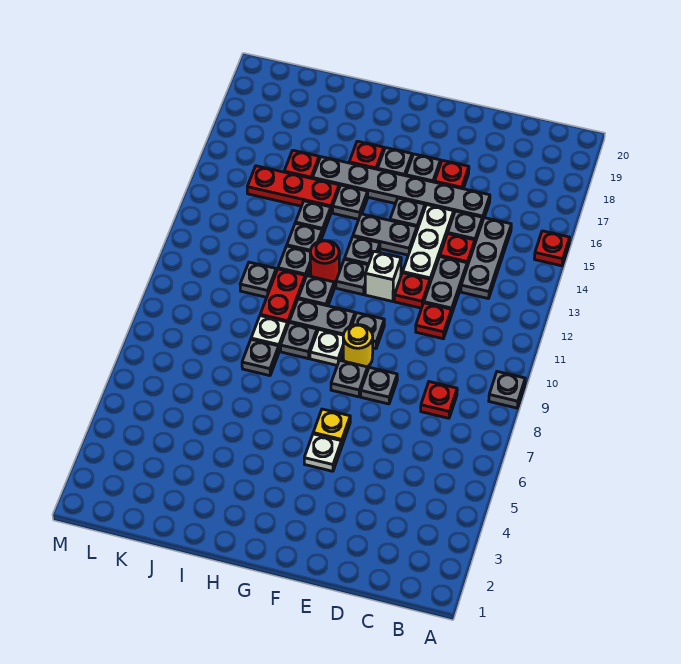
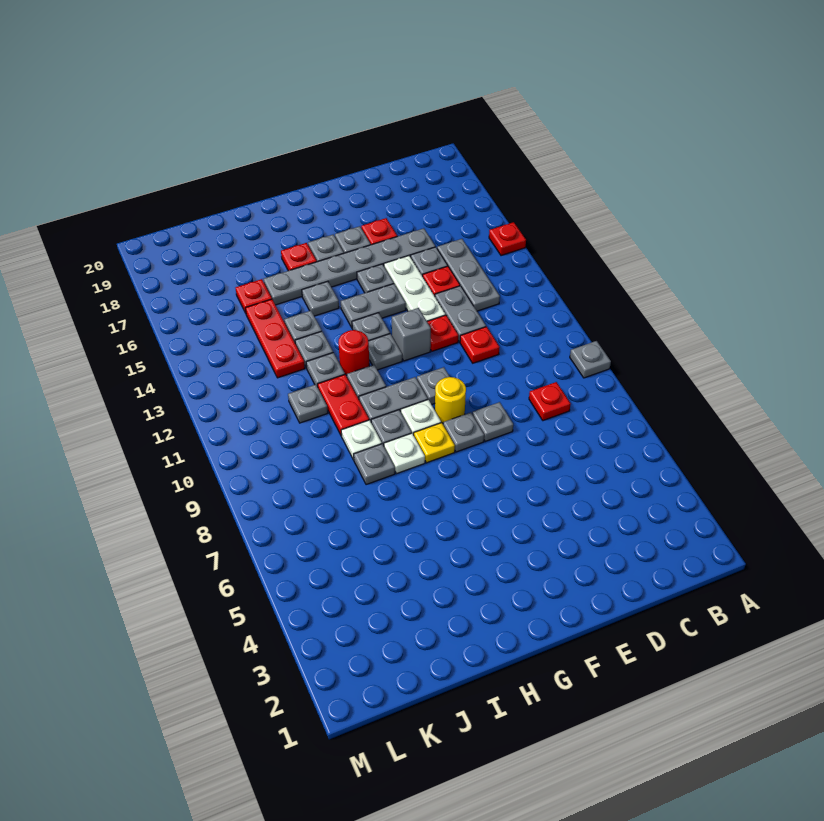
white plate F5 level 1 -> white plate H8 level 1
yellow plate F6 level 1 -> yellow plate G8 level 1
white brick F12 level 1 -> grey brick F12 level 1
red plate I15:K15 level 1 -> red plate J13:J15 level 1

